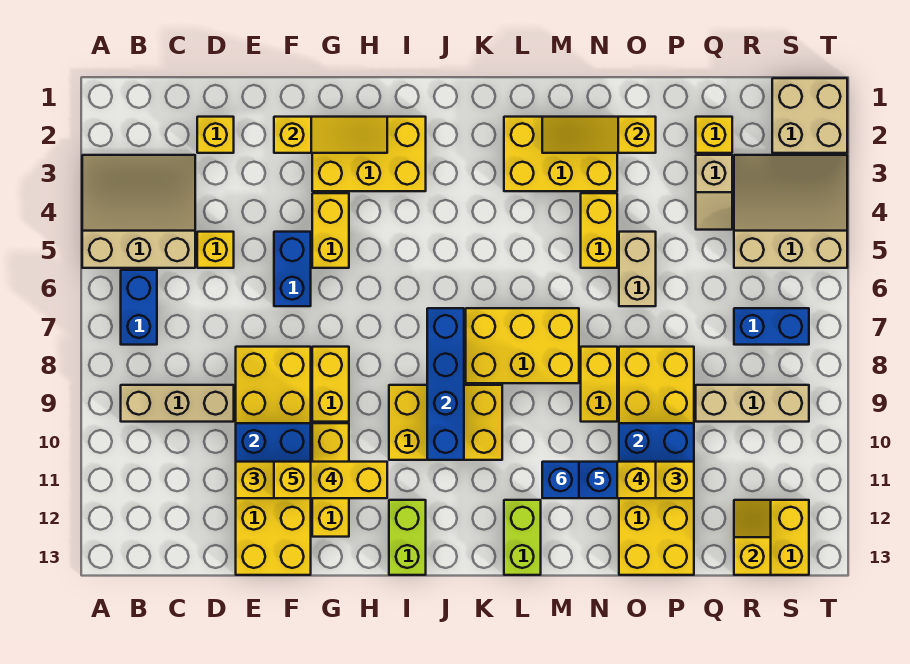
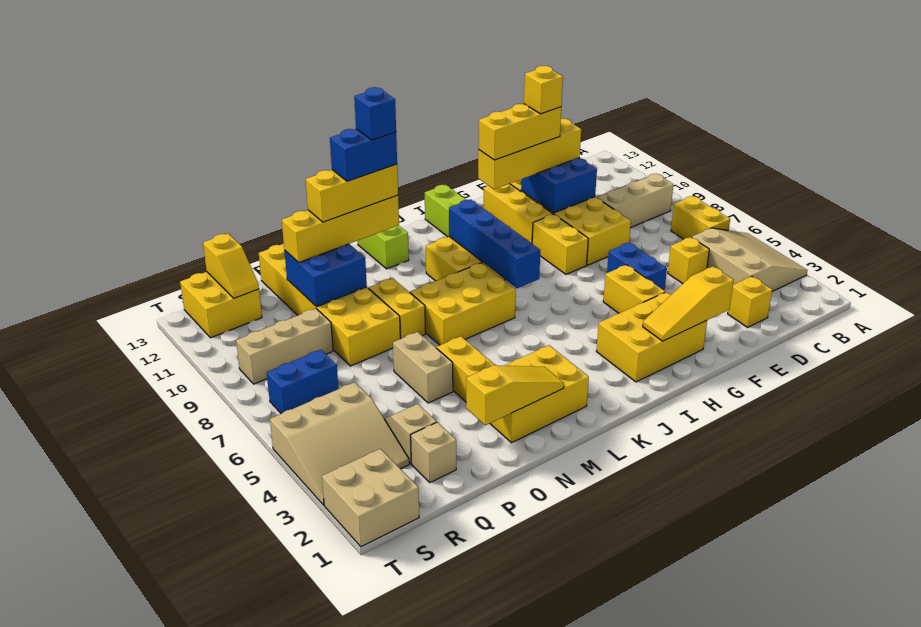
tan slope A3:C5 level 1 top 5 -> tan slope A3:C5 level 1 top C
blue brick B6:B7 level 1 -> yellow brick B6:B7 level 1
yellow brick Q2 level 1 -> tan brick Q2 level 1

